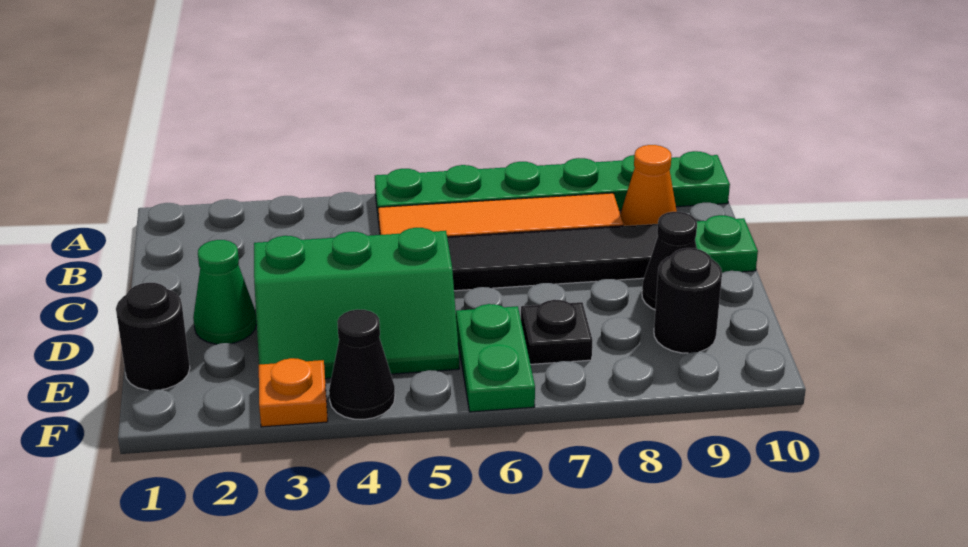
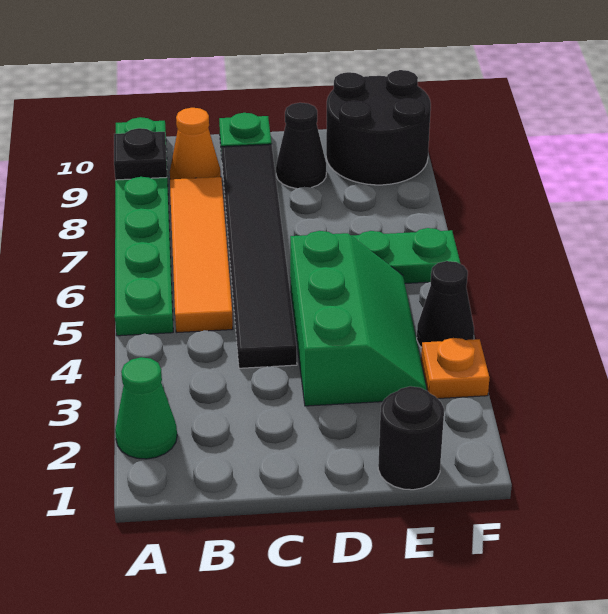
green cone D2 level 1 -> green cone A2 level 1
black plate E7 level 1 -> black plate A9 level 2
black round brick E9 level 1 -> black round brick E9:F10 level 1

